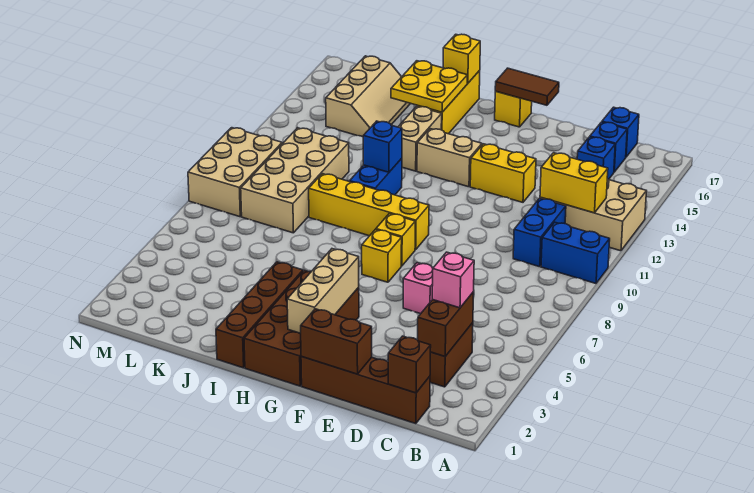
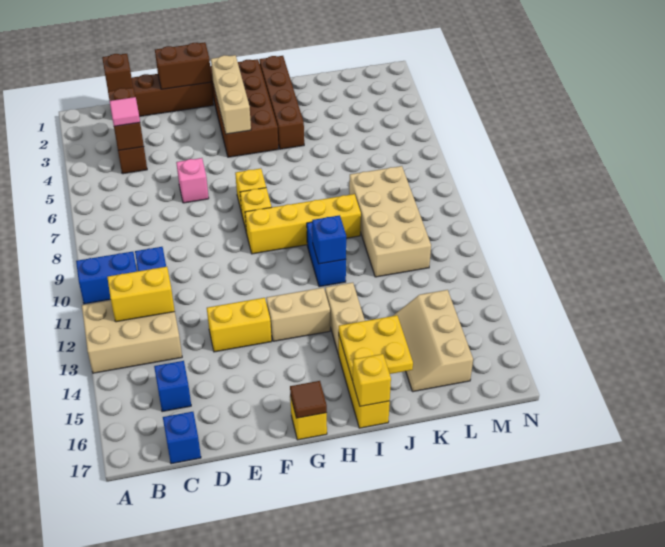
pink brick C4 level 3 -> pink tile C4 level 3
blue brick C16 level 1 -> none
brown tile F17:G17 level 2 -> brown tile G17 level 2
tan brick M8:N10 level 1 -> none

